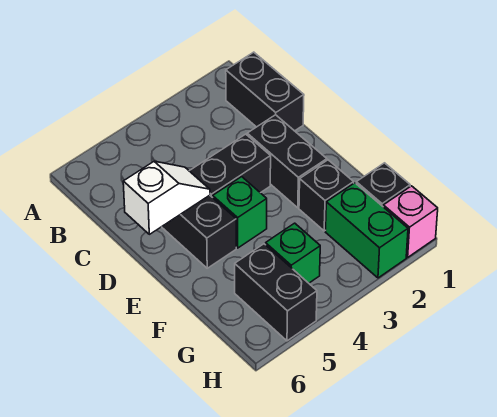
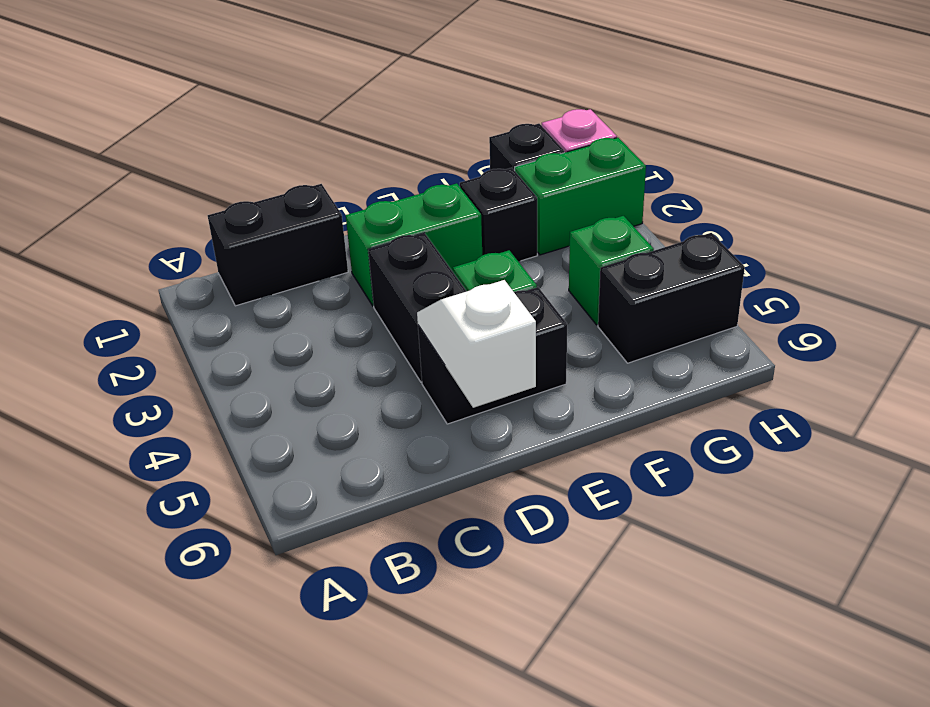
black brick D2:E2 level 1 -> green brick D2:E2 level 1

